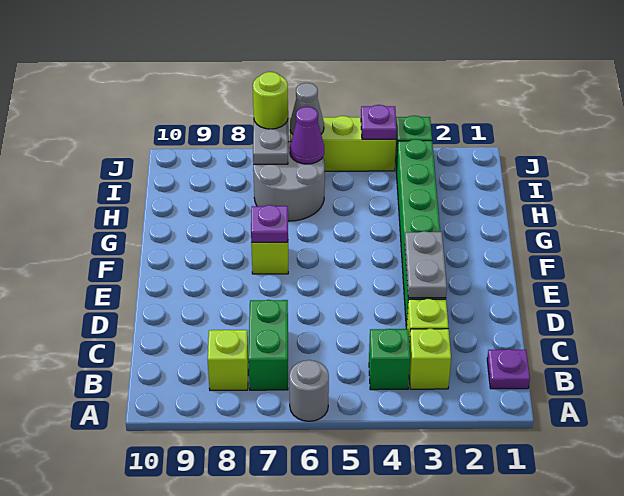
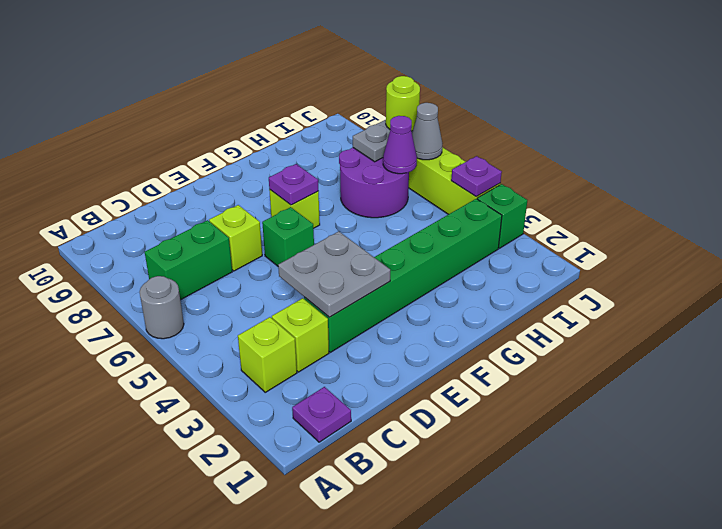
green brick B4 level 1 -> green brick E6 level 1
lime brick B8 level 1 -> lime brick D7 level 1
grey plate D3:E3 level 2 -> grey plate D3:E4 level 2
grey round brick H6:I7 level 1 -> purple round brick H6:I7 level 1

